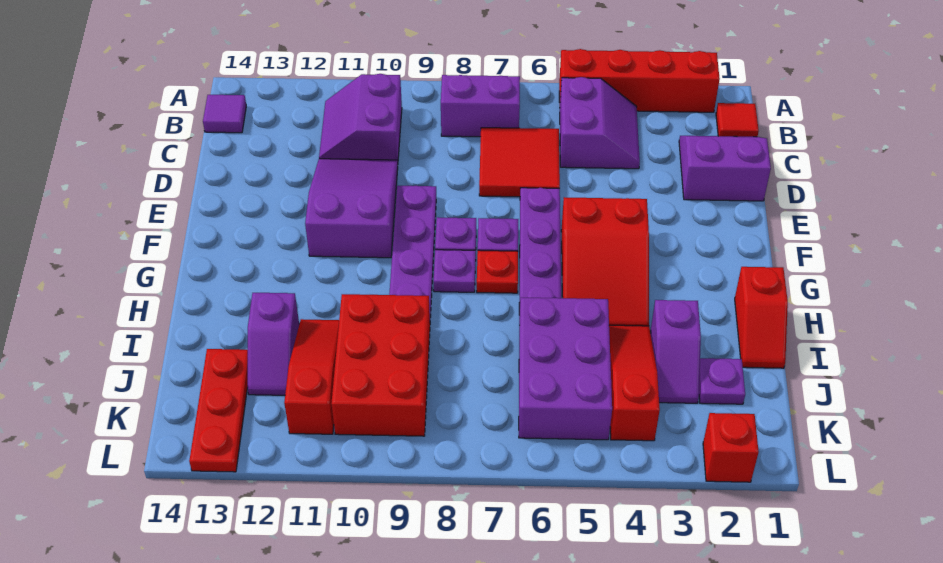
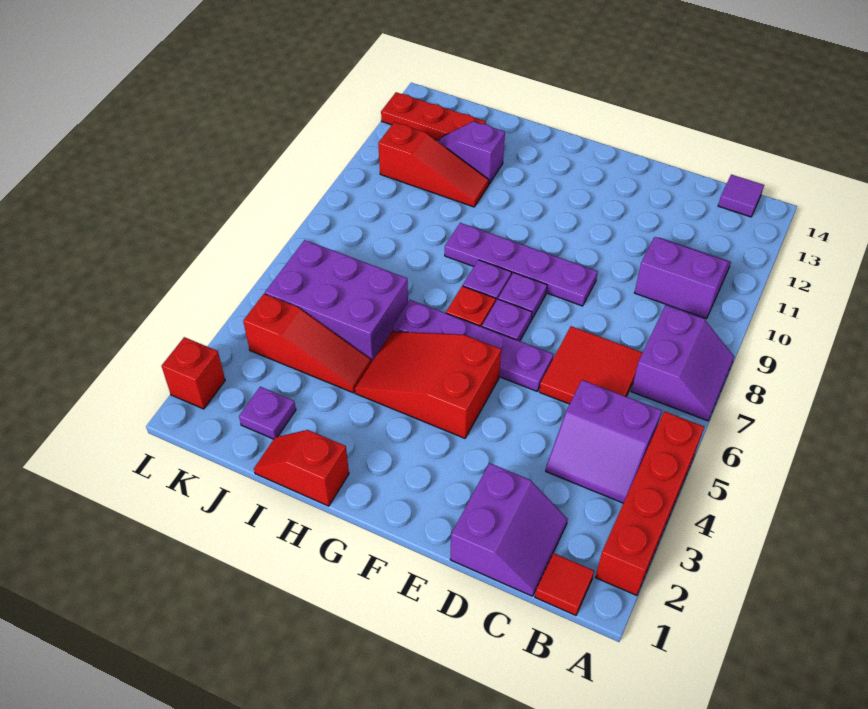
purple slope D10:F11 level 1 top F -> none
purple slope I3:J3 level 1 top I -> none
red brick I9:K10 level 1 -> none

